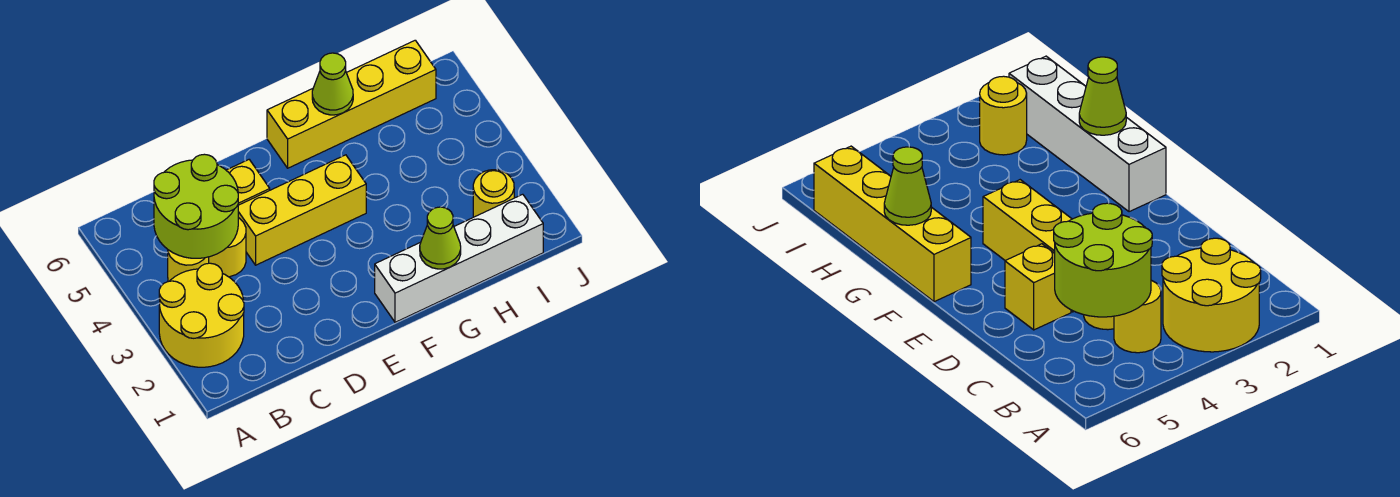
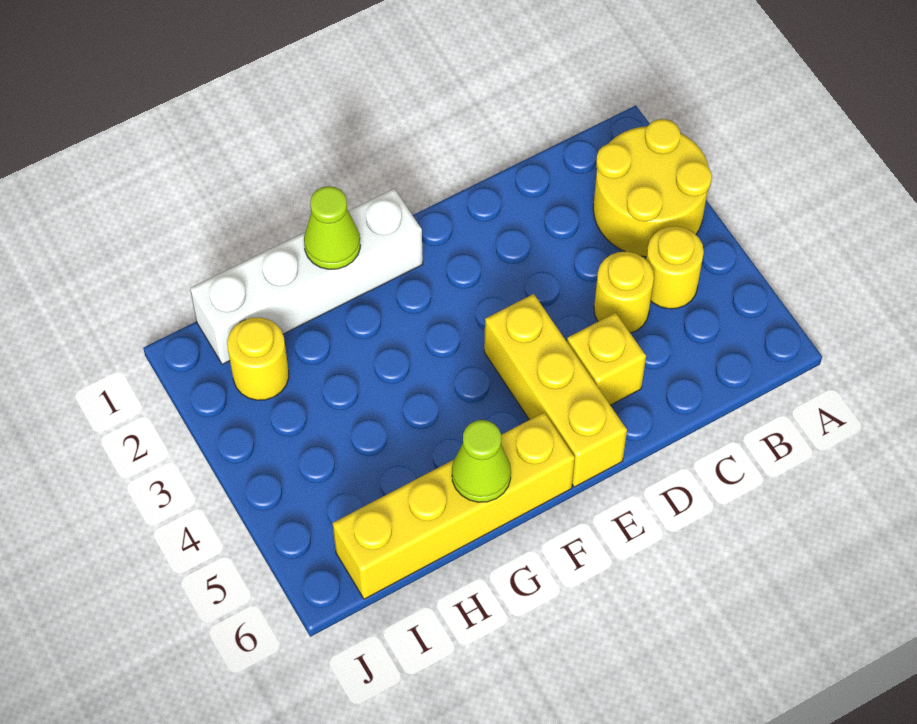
lime round brick B4:C5 level 2 -> none
yellow brick D4:F4 level 1 -> yellow brick E4:E6 level 1

